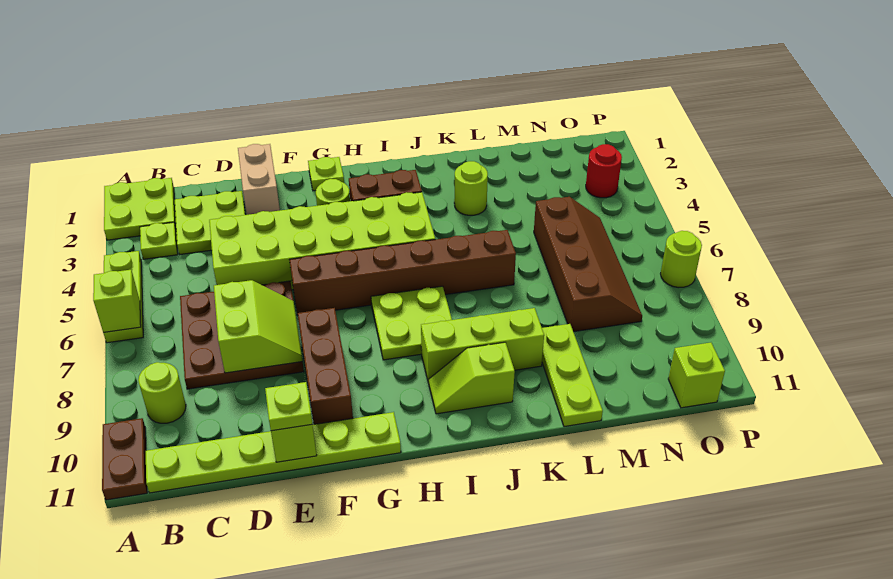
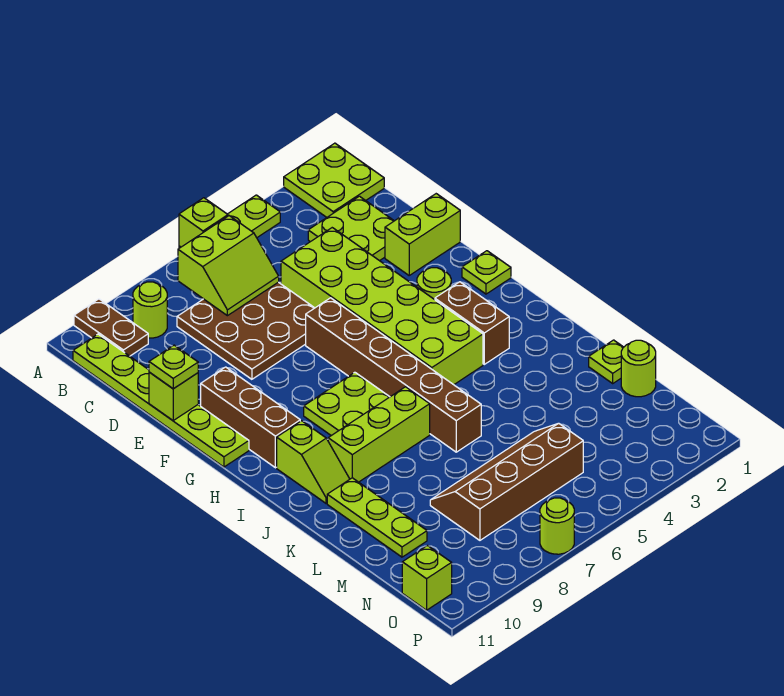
brown plate A10:A11 level 1 -> brown plate A10:B10 level 1
lime plate B3 level 1 -> lime plate L1 level 1
lime slope D7:E8 level 2 top D -> lime slope B6:C7 level 2 top B
tan brick E1:E2 level 1 -> lime brick E1:E2 level 1
brown brick F8:F10 level 1 -> brown brick F10:H10 level 1
lime brick I9:K9 level 1 -> lime brick J7:J9 level 1
lime slope I10:J10 level 1 top J -> lime slope I10:J10 level 1 top I
lime round brick K3 level 1 -> lime round brick M1 level 1
lime plate L9:L11 level 1 -> lime plate K10:M10 level 1
brown slope M5:N8 level 1 top M -> brown slope M5:N8 level 1 top N
red round brick O3 level 1 -> none

